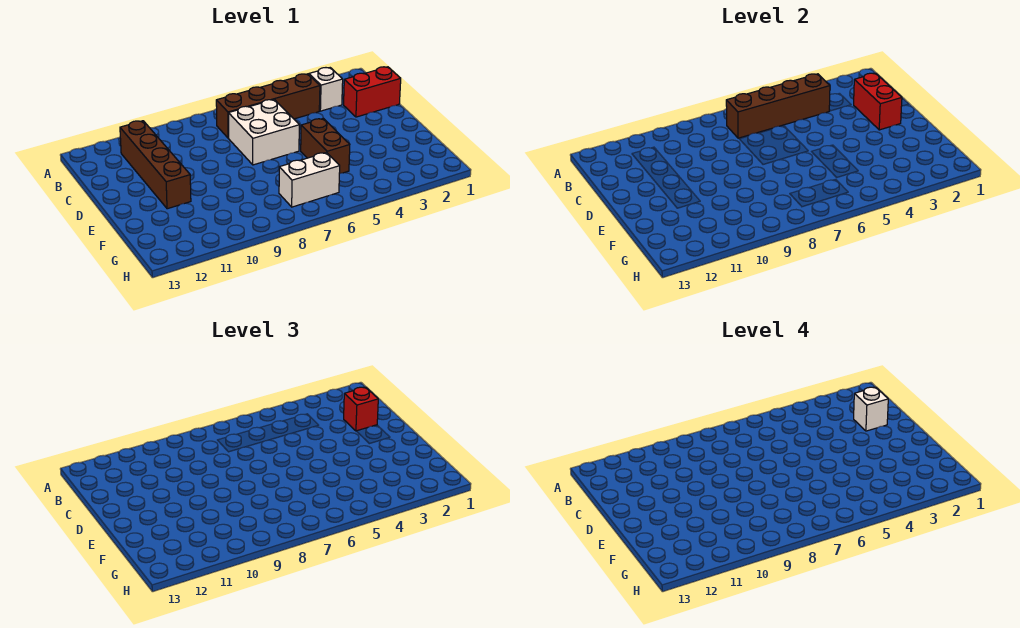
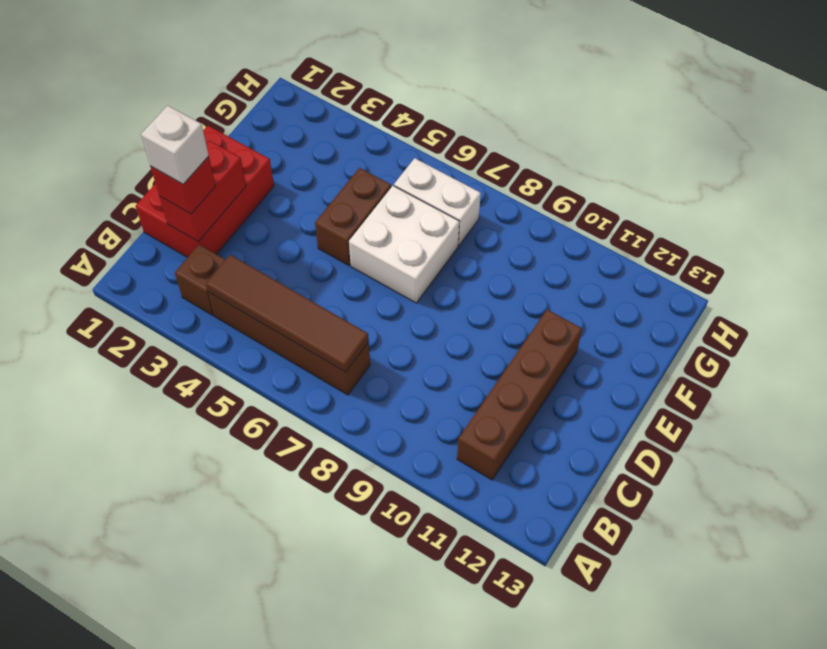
white brick B3 level 1 -> brown brick B3 level 1
brown brick B4:B7 level 2 -> brown tile B4:B7 level 2
red brick C1:C2 level 1 -> red brick C1:E2 level 1
white brick C6:D7 level 1 -> white brick E6:F7 level 1

